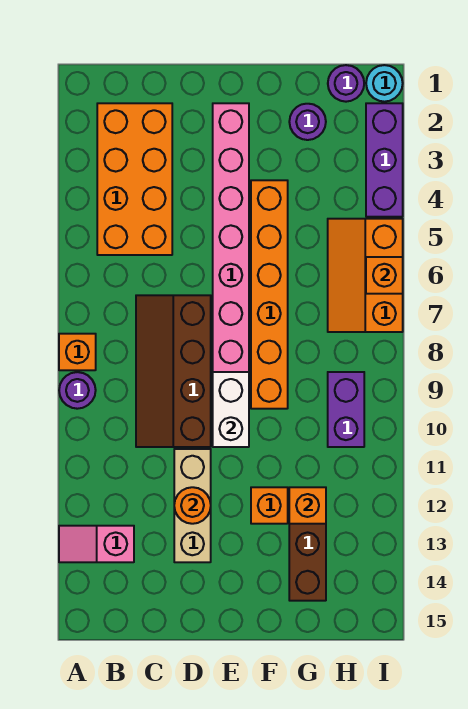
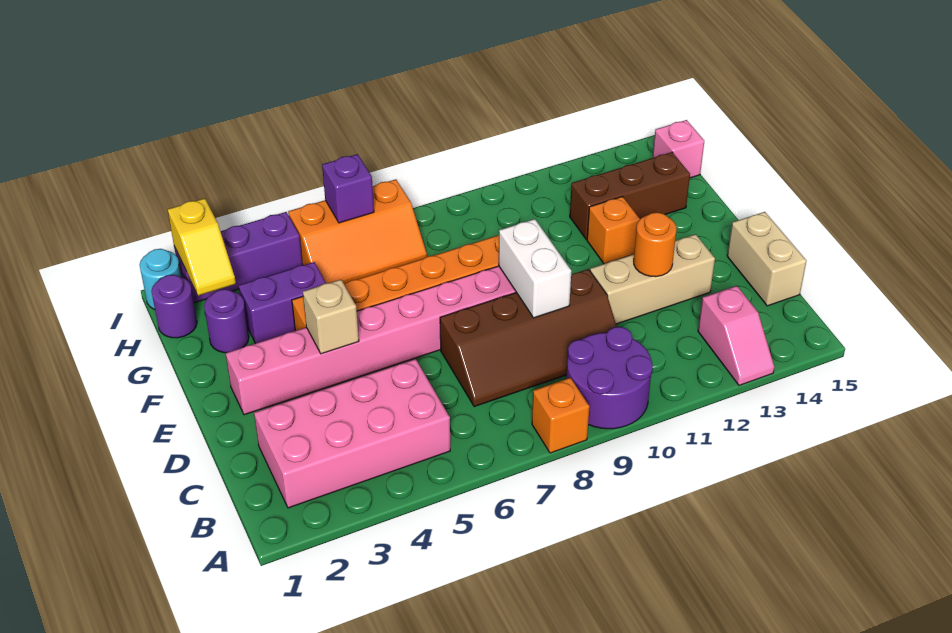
purple round brick A9 level 1 -> purple round brick A9:B10 level 1
orange brick B2:C5 level 1 -> pink brick B2:C5 level 1
none -> tan brick C15:D15 level 1
none -> tan brick E4 level 2
white brick E9:E10 level 2 -> white brick D9:E9 level 2
orange brick G12 level 2 -> none
none -> yellow slope H2:I2 level 2 top I
purple brick H9:H10 level 1 -> purple brick G3:G4 level 1
none -> pink brick H15 level 1
orange brick I6 level 2 -> purple brick I6 level 2

